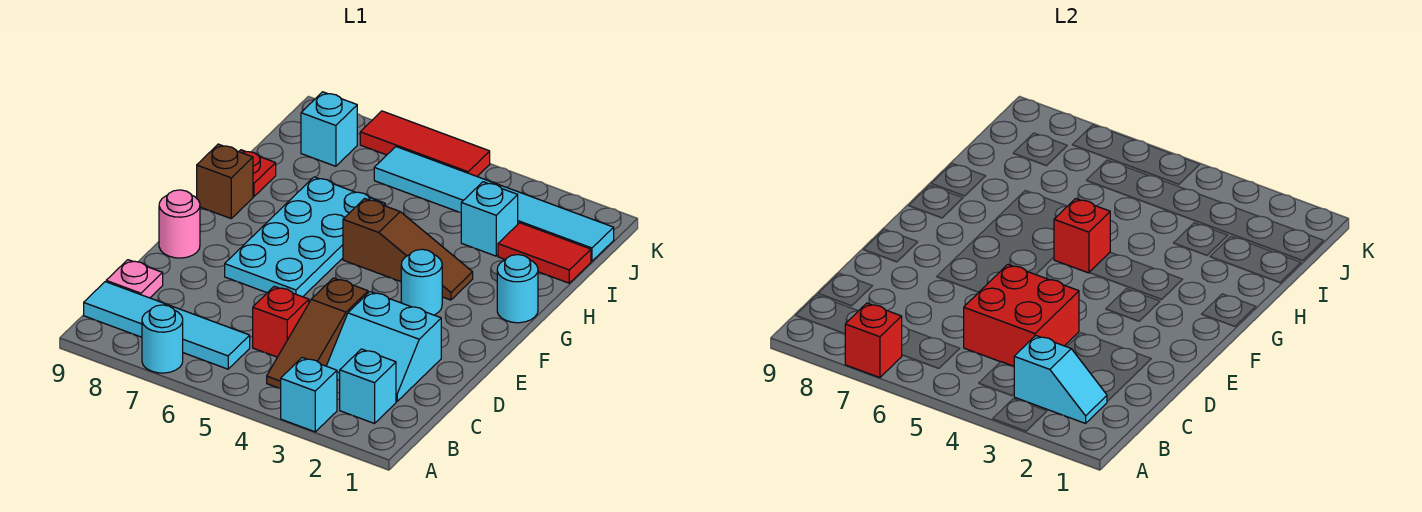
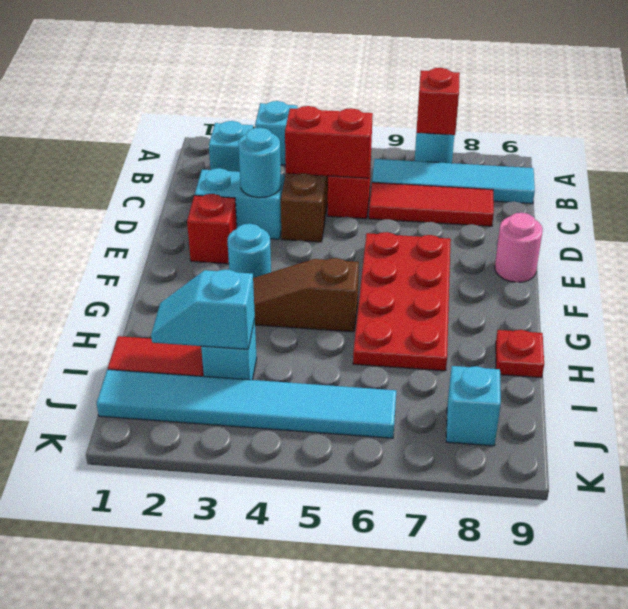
cyan slope B2:B3 level 2 top 3 -> cyan slope I2:I3 level 2 top 3
red brick C4:D5 level 2 -> red brick C4:C5 level 2
pink plate C9 level 1 -> none
cyan plate E6:H7 level 1 -> red plate E6:H7 level 1
cyan round brick G1 level 1 -> cyan round brick D3 level 2
red brick G5 level 2 -> red brick E2 level 1
brown brick G9 level 1 -> none
red tile K5:K7 level 1 -> red tile C6:C8 level 1

